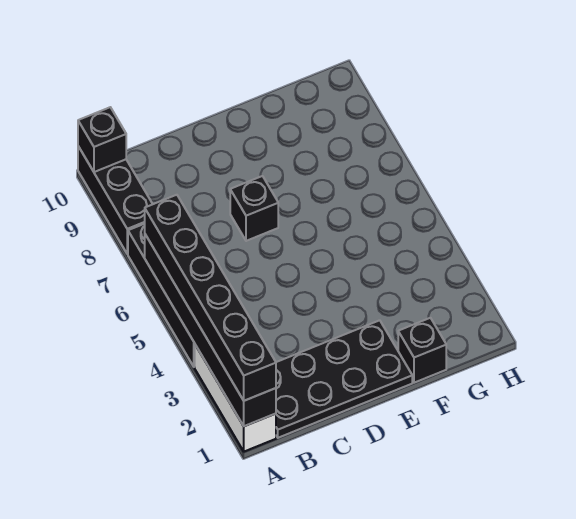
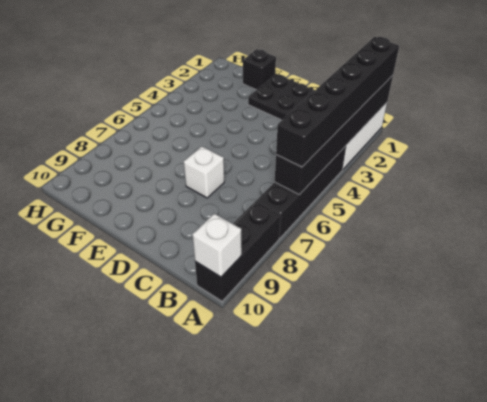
black brick A10 level 2 -> white brick A10 level 2
black brick D7 level 1 -> white brick D7 level 1

